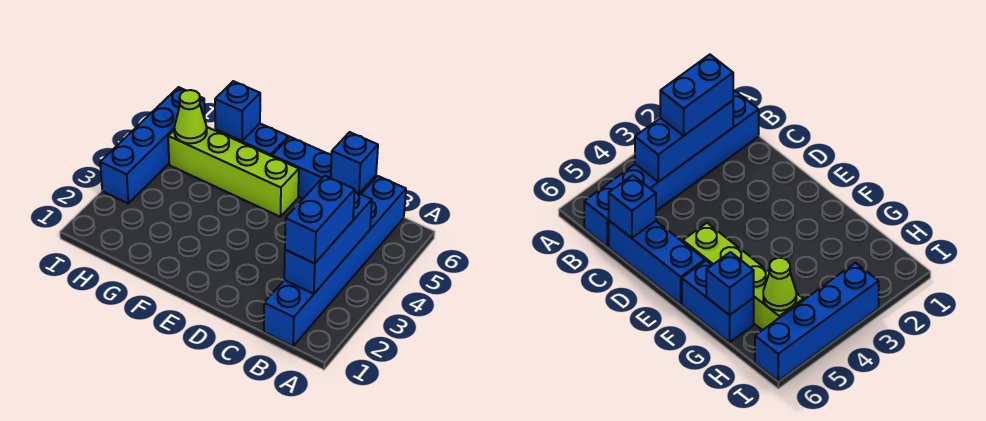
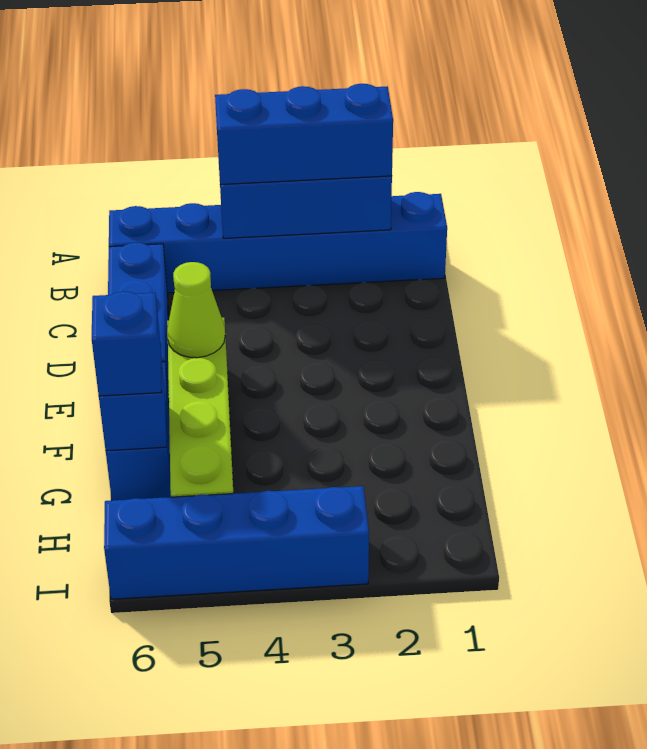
blue brick B2:B3 level 3 -> blue brick B2:B4 level 3
blue brick C6 level 2 -> blue brick G6 level 3
lime cone H5 level 2 -> lime cone E5 level 2

